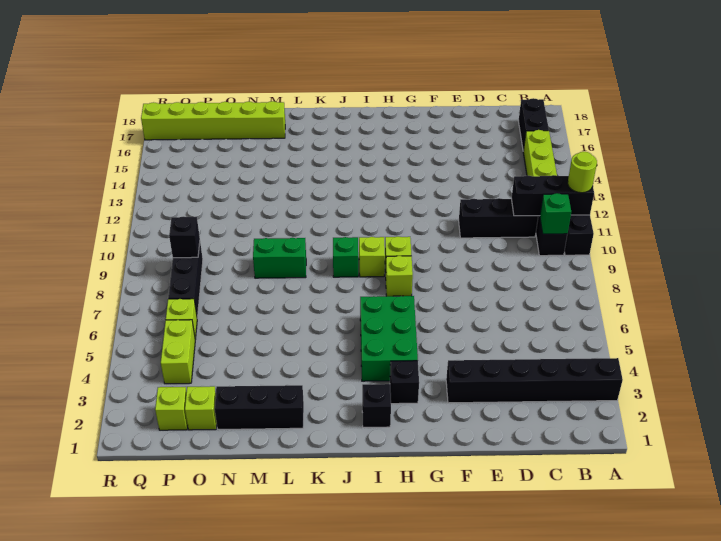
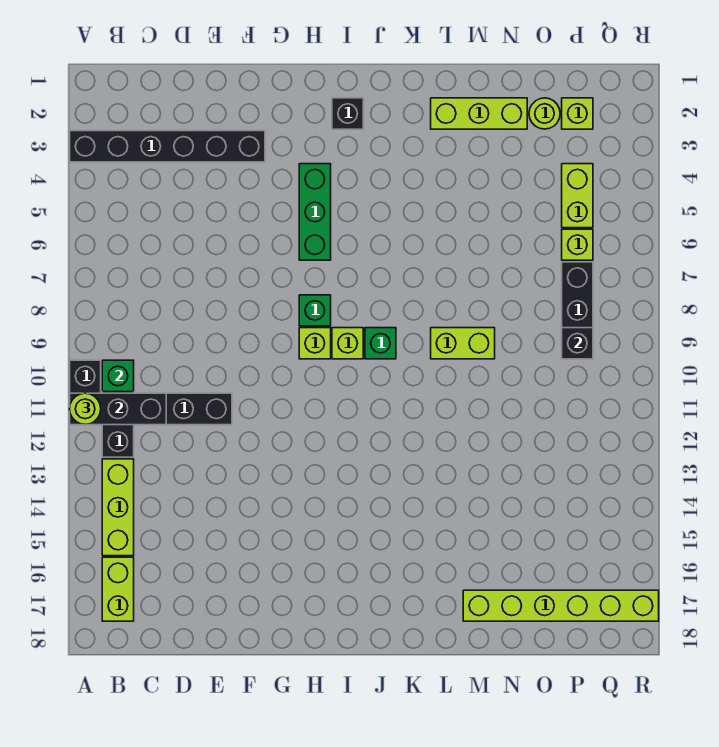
black brick B16:B17 level 1 -> lime brick B16:B17 level 1
black brick H3 level 1 -> none
green brick H4:I6 level 1 -> green brick H4:H6 level 1
lime brick H8 level 1 -> green brick H8 level 1
black brick L2:N2 level 1 -> lime brick L2:N2 level 1
green brick L9:M9 level 1 -> lime brick L9:M9 level 1
lime brick O2 level 1 -> lime round brick O2 level 1

